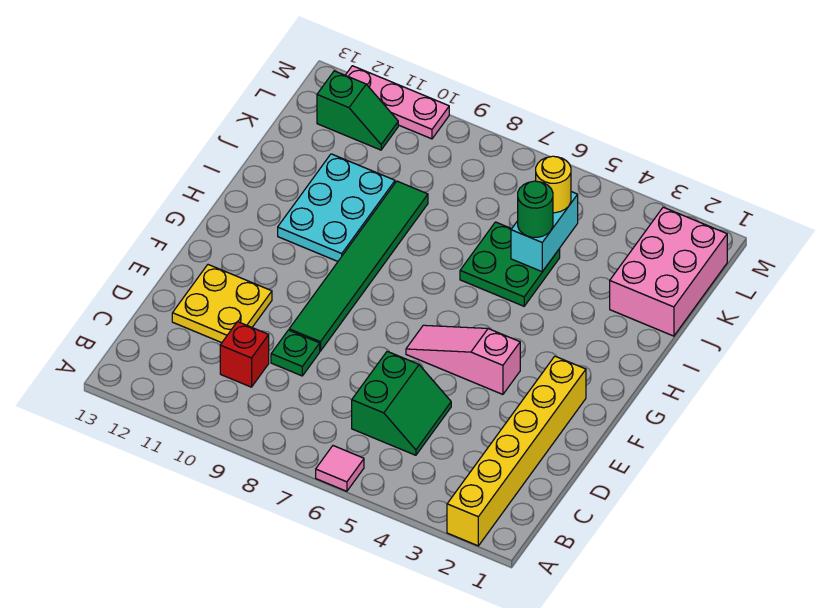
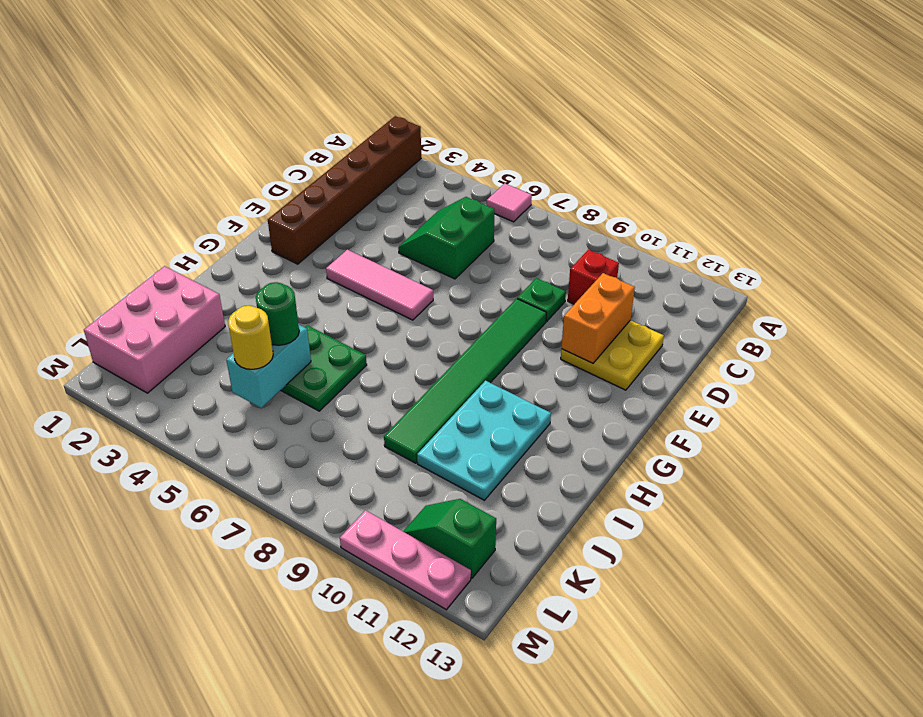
yellow brick A2:F2 level 1 -> brown brick A2:F2 level 1
none -> orange brick D11:E11 level 2
pink slope F4:F6 level 1 top 4 -> pink tile F4:F6 level 1

